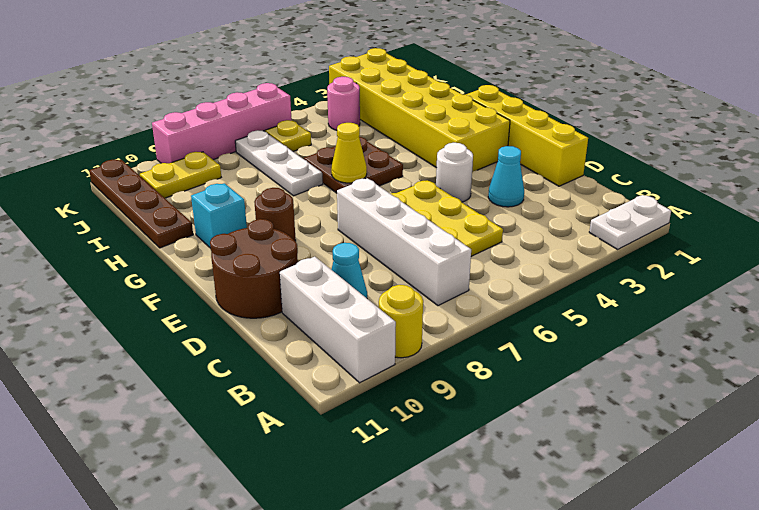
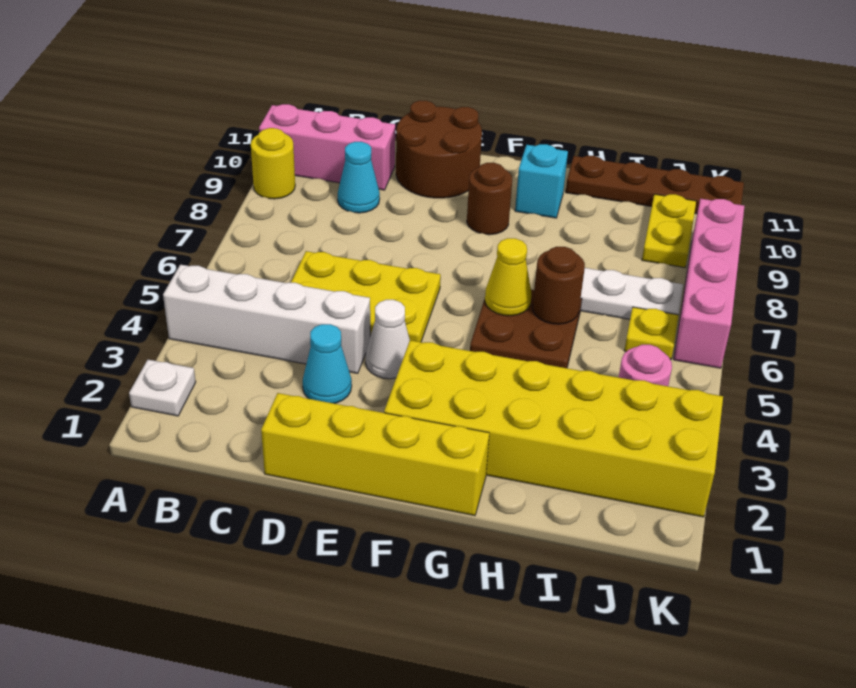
white plate A1:A2 level 1 -> white plate A2 level 1
white brick A10:C10 level 1 -> pink brick A10:C10 level 1
white brick B7:E7 level 1 -> white brick A4:D4 level 1
white round brick E4 level 1 -> white cone E4 level 1
none -> brown round brick H6 level 2

